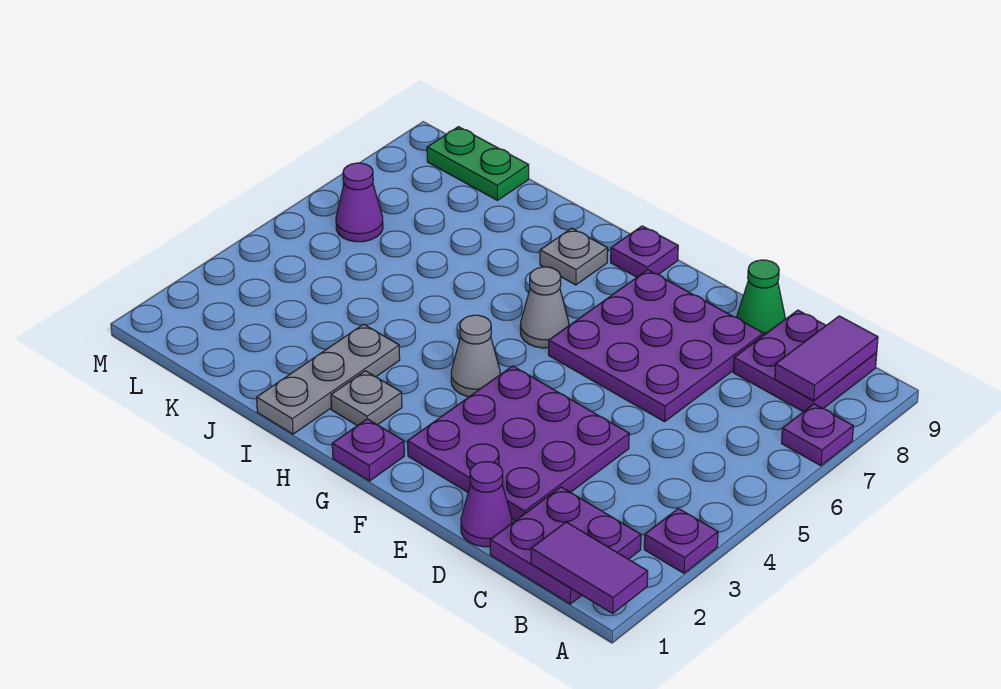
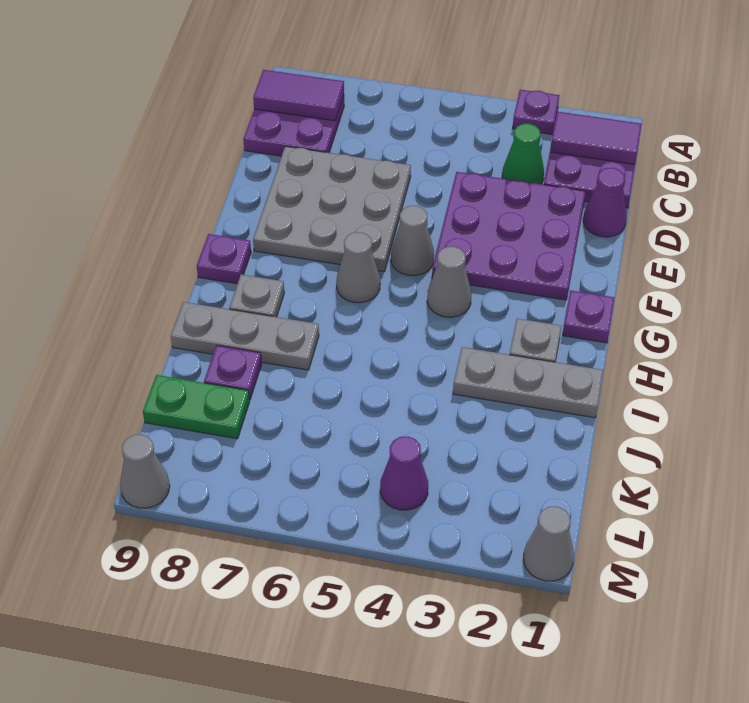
purple tile A1:B1 level 2 -> purple tile B1:B2 level 2
purple plate A7 level 1 -> purple plate J8 level 1
purple plate D6:F8 level 1 -> grey plate D6:F8 level 1
green cone D9 level 1 -> green cone C3 level 1
none -> grey cone F5 level 1
none -> grey plate I7:I9 level 1
green plate K9:L9 level 1 -> green plate K8:K9 level 1
purple cone L6 level 1 -> purple cone L4 level 1
none -> grey cone M1 level 1
none -> grey cone M9 level 1

